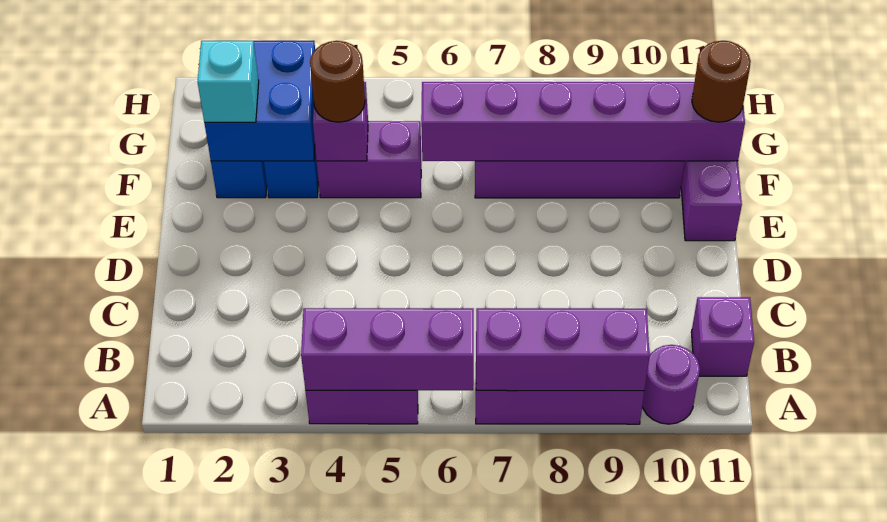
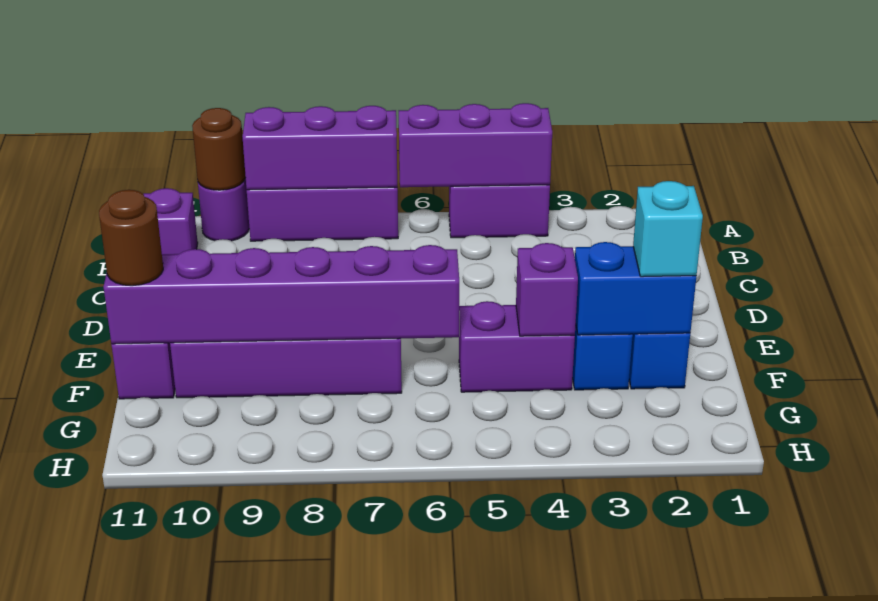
blue brick F2:G3 level 2 -> blue brick F2:F3 level 2
brown round brick F4 level 3 -> brown round brick A10 level 2

